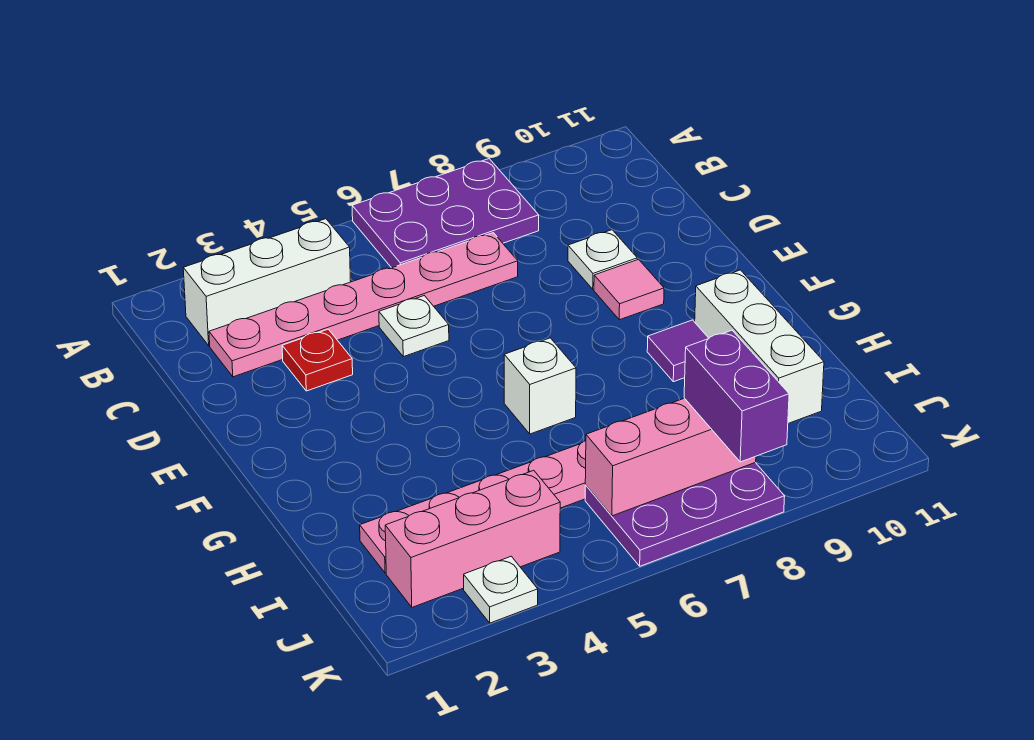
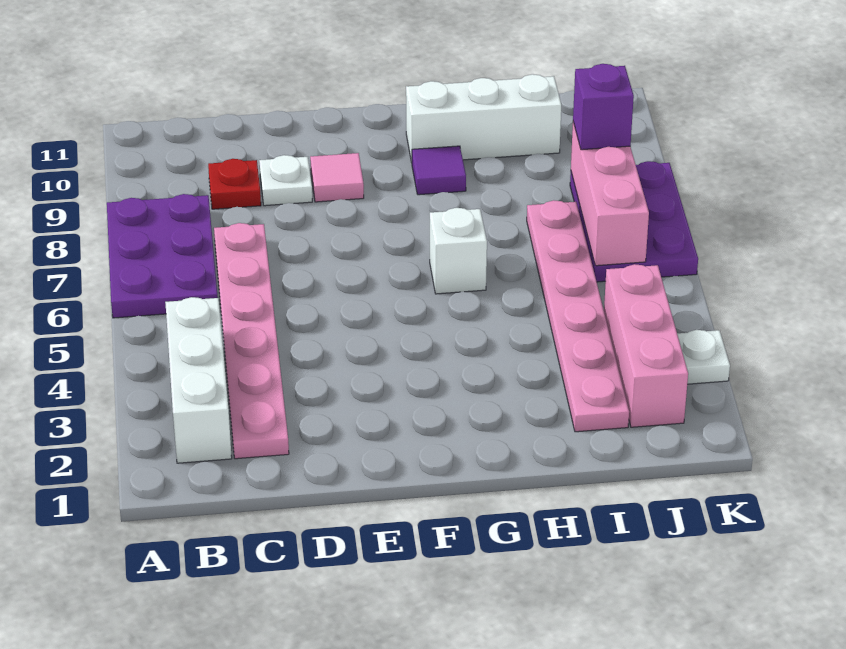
red plate D3 level 1 -> red plate C9 level 1
white plate D5 level 1 -> none
purple brick J8:K8 level 3 -> purple brick J8 level 3

